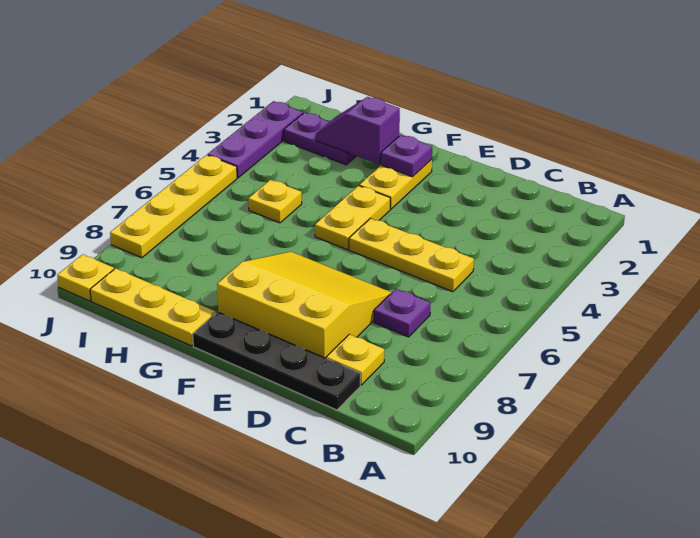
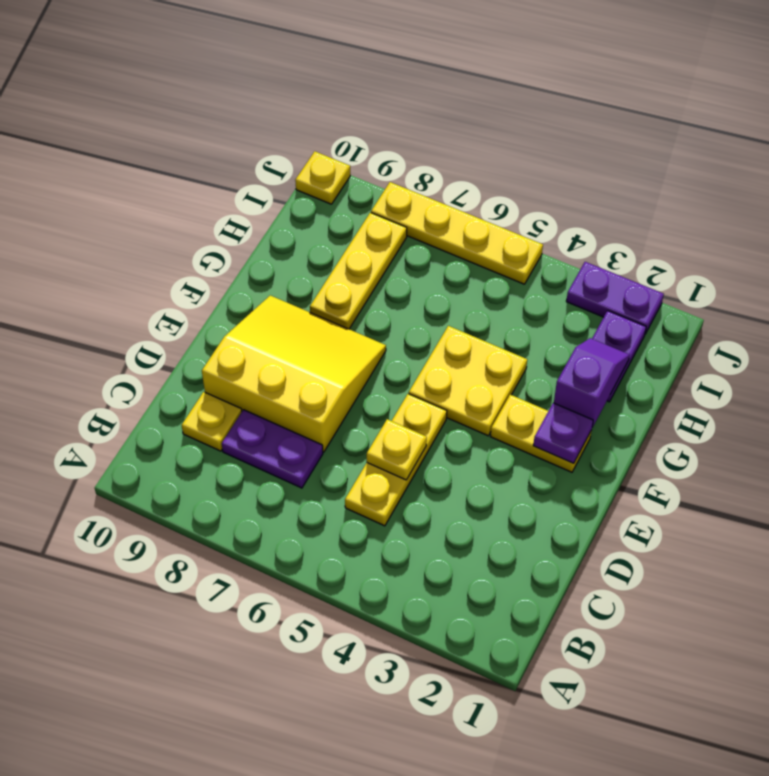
purple plate C7 level 1 -> purple plate C7:C8 level 1
black plate C10:F10 level 1 -> none
yellow slope D7:F9 level 1 top 9 -> yellow slope D7:F9 level 1 top D
yellow plate F4:F5 level 1 -> yellow plate F4:G5 level 1
yellow plate G10:I10 level 1 -> yellow plate G8:I8 level 1
yellow plate H5 level 1 -> yellow plate D5 level 2
purple plate J2:J4 level 1 -> purple plate J2:J3 level 1

